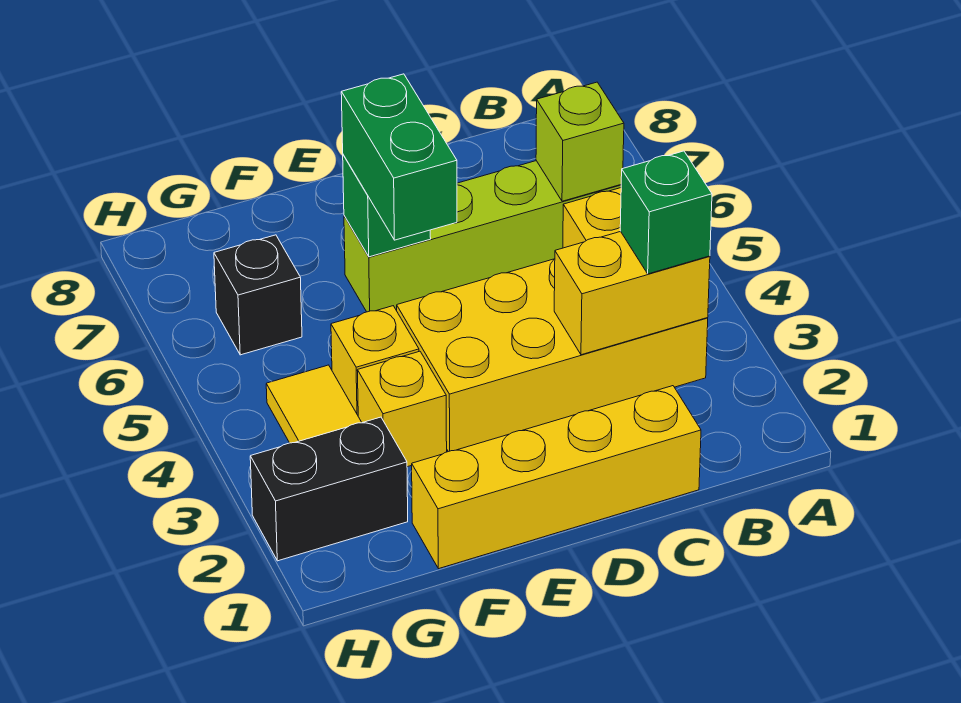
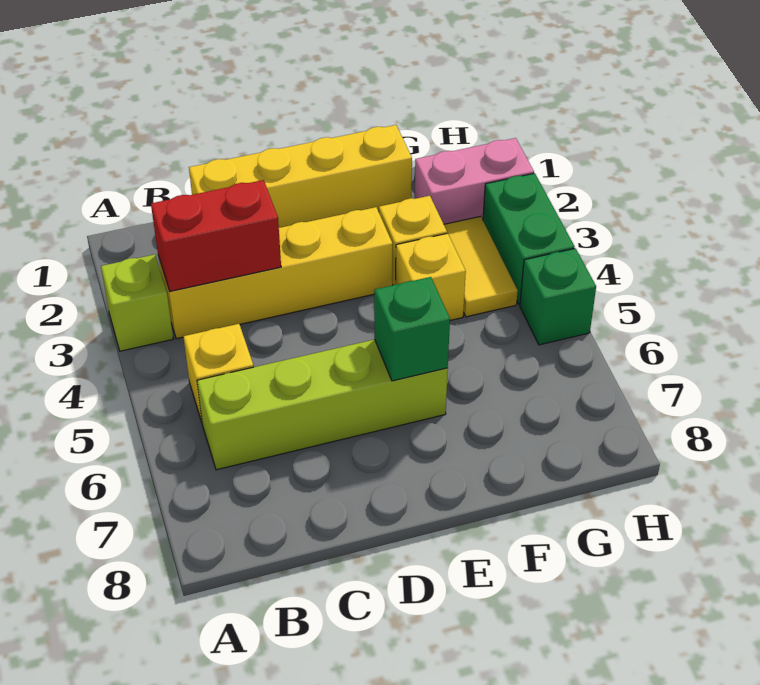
yellow brick B3:E4 level 1 -> yellow brick B3:E3 level 1
yellow brick B3:C3 level 2 -> red brick B3:C3 level 2
green brick B3 level 3 -> green brick H5 level 1
lime brick B6 level 2 -> lime brick A3 level 1
green brick E5:E6 level 3 -> green brick H3:H4 level 1
black brick G2:H2 level 1 -> pink brick G2:H2 level 1
black brick G6 level 1 -> none

